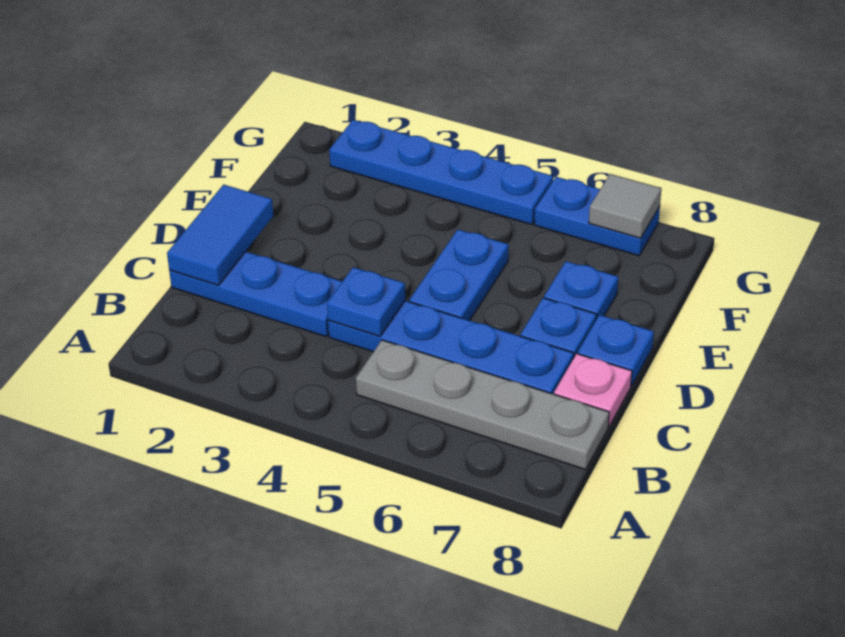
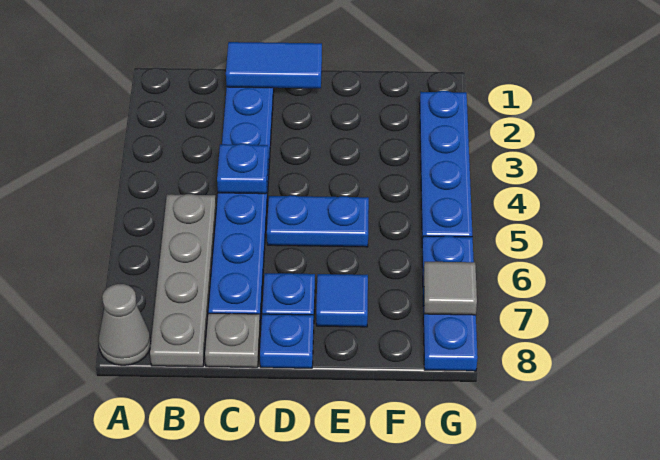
none -> grey cone A8 level 1
pink plate C8 level 1 -> grey plate C8 level 1
blue plate E7 level 1 -> blue tile E7 level 1
blue plate G6:G7 level 1 -> blue plate G6:G8 level 1

